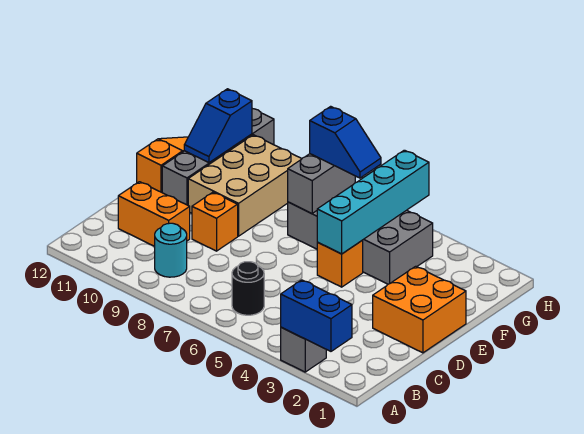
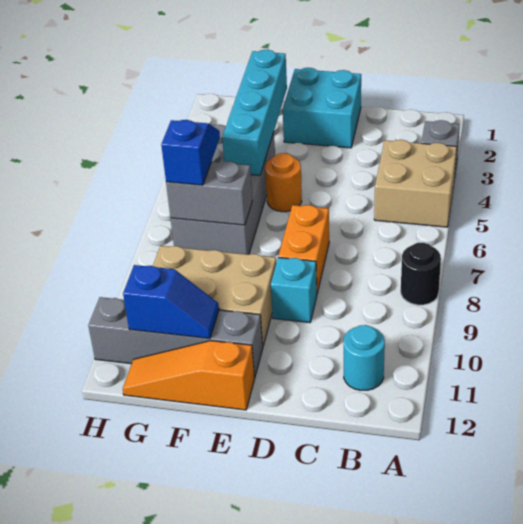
blue brick A2:A3 level 2 -> none
none -> tan brick A4:B5 level 1
black round brick B6 level 1 -> black round brick A8 level 1
cyan round brick B9 level 1 -> cyan round brick B11 level 1
orange brick C10:C11 level 1 -> orange brick D7:D8 level 1
orange brick D1:E2 level 1 -> cyan brick D1:E2 level 1
orange brick D9 level 1 -> cyan brick D9 level 1
orange brick E5 level 1 -> orange round brick E5 level 1
cyan brick E5:H5 level 2 -> cyan brick F2:F5 level 2

